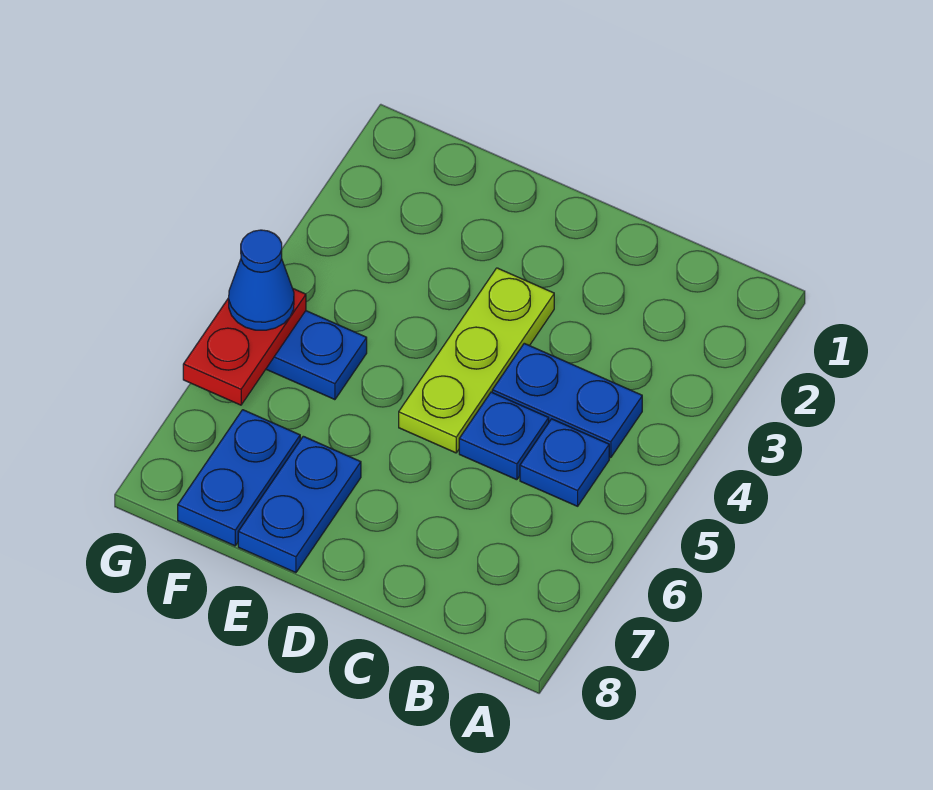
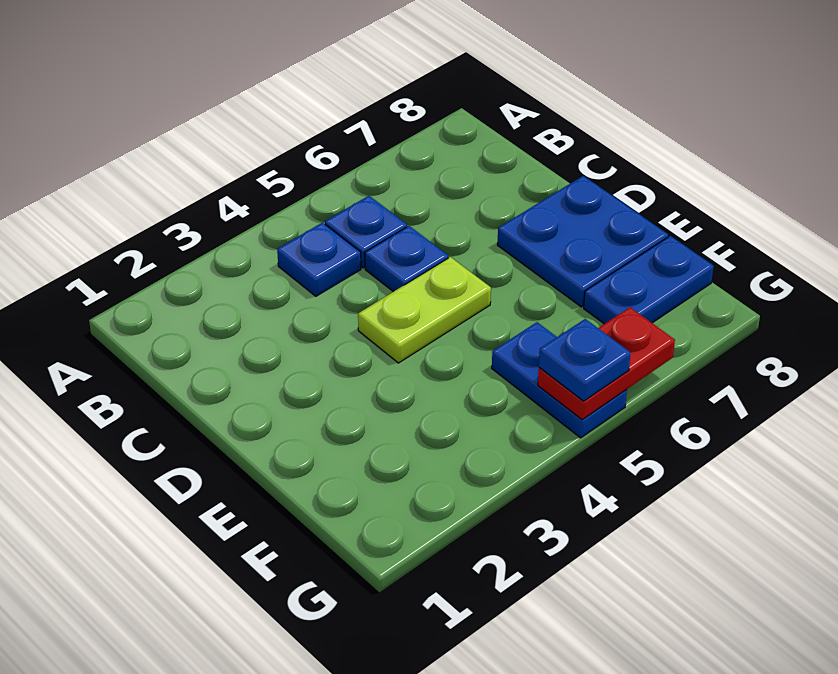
blue plate B4:C4 level 1 -> blue plate B4 level 1
lime plate D3:D5 level 1 -> lime plate D4:D5 level 1
blue plate E7:E8 level 1 -> blue plate D7:E8 level 1
blue cone G5 level 3 -> blue plate G5 level 3

